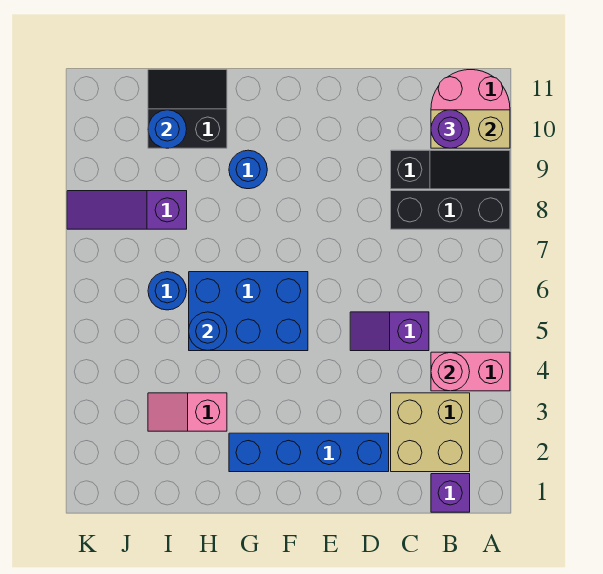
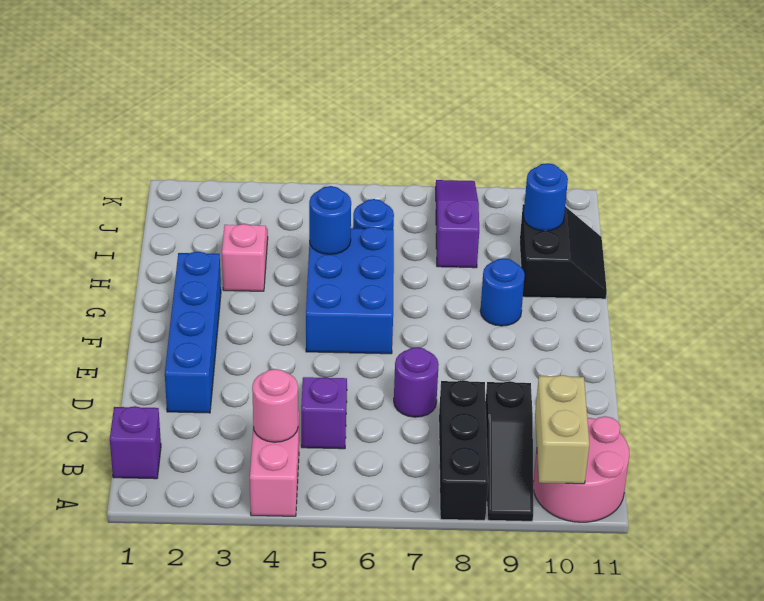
tan brick B2:C3 level 1 -> none
purple round brick B10 level 3 -> purple round brick D7 level 1

